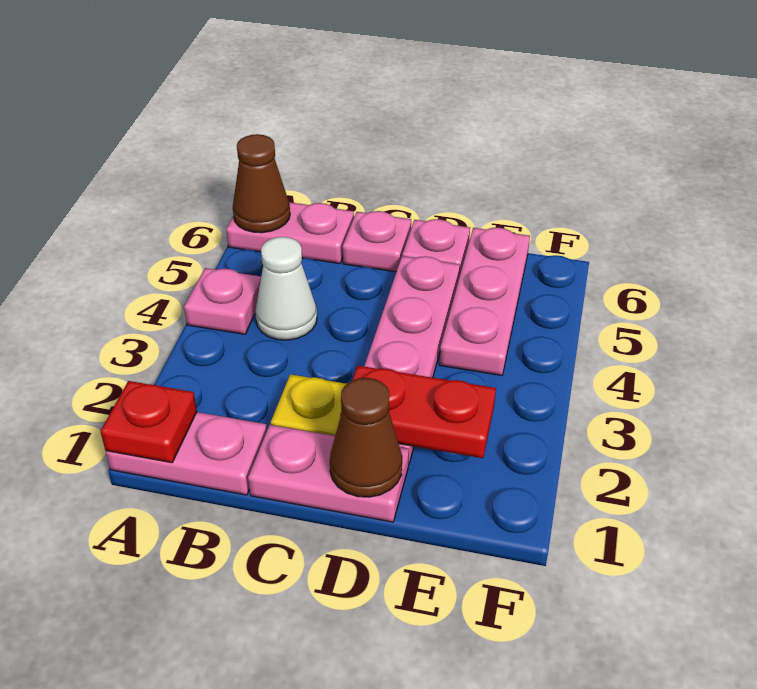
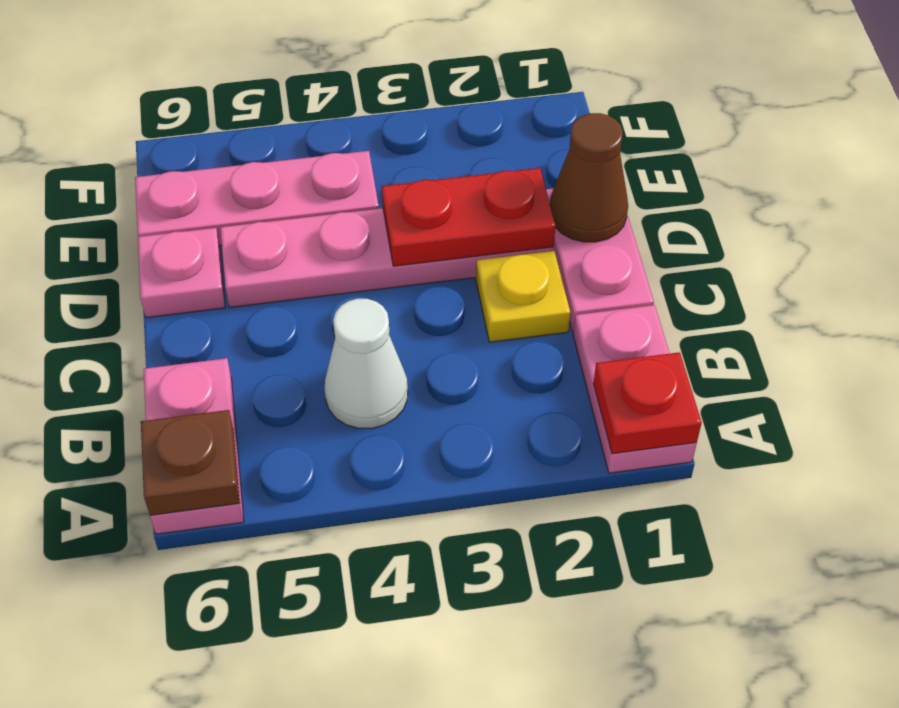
pink plate A4 level 1 -> none
brown cone A6 level 2 -> brown plate A6 level 2
pink plate C6 level 1 -> none
red plate D2:E2 level 2 -> red plate D2:D3 level 2

